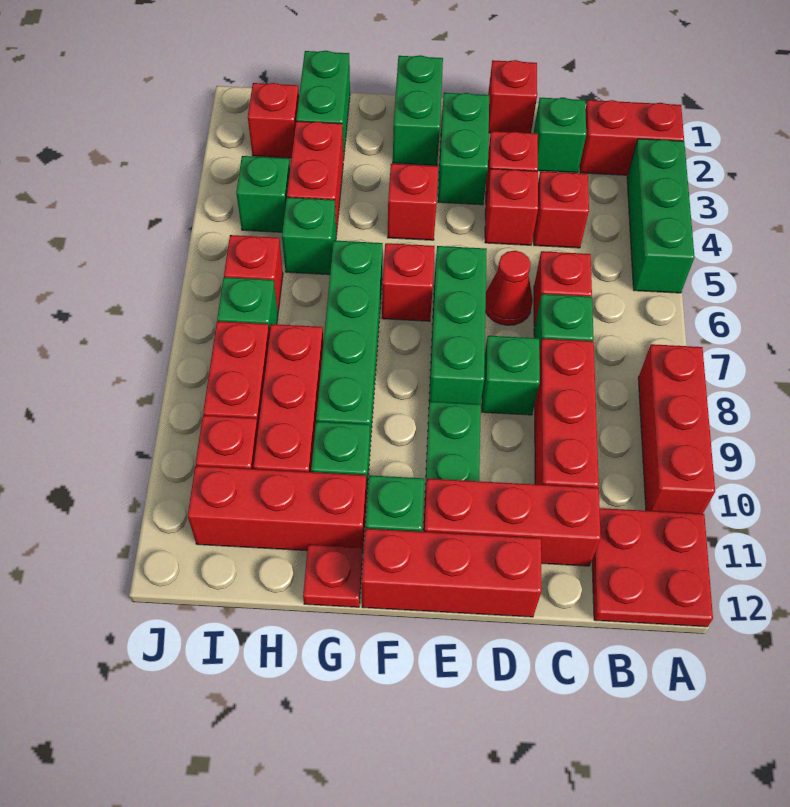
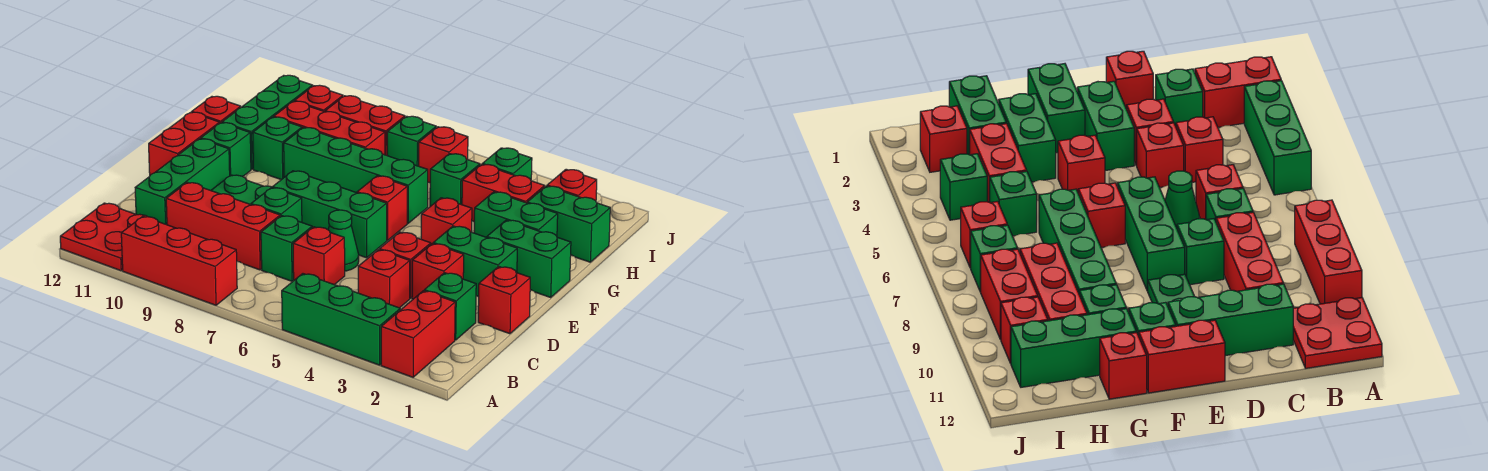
red brick C11:E11 level 1 -> green brick C11:E11 level 1
red cone D6 level 1 -> green cone D6 level 1
red brick D12:F12 level 1 -> red brick E12:F12 level 1
none -> green brick G2:G3 level 1
red brick G11:I11 level 1 -> green brick G11:I11 level 1
red plate G12 level 1 -> red brick G12 level 1

